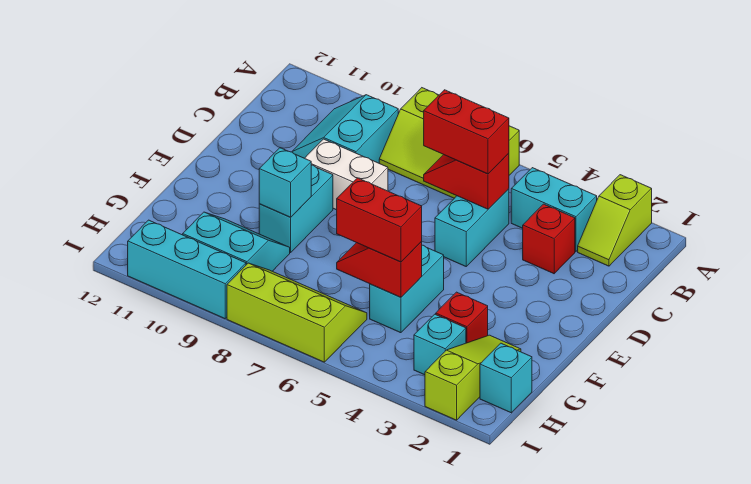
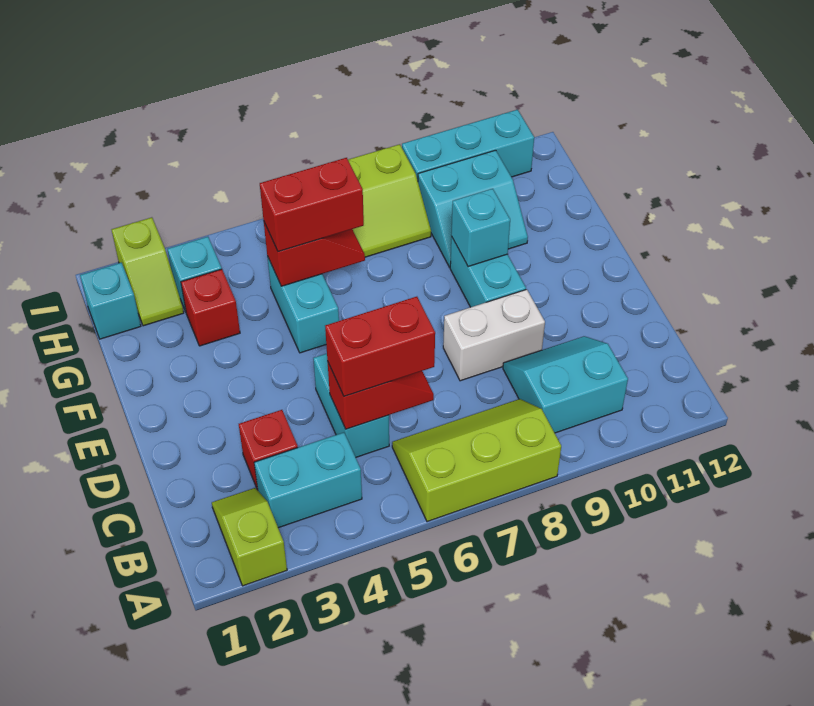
cyan slope B9:C10 level 1 top 9 -> cyan slope B9:C10 level 1 top B
lime slope G2:I2 level 1 top I -> lime slope H2:I2 level 1 top I

